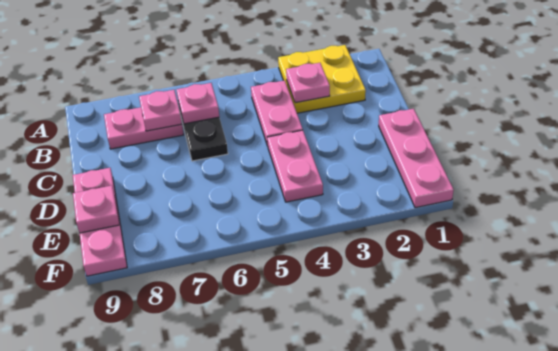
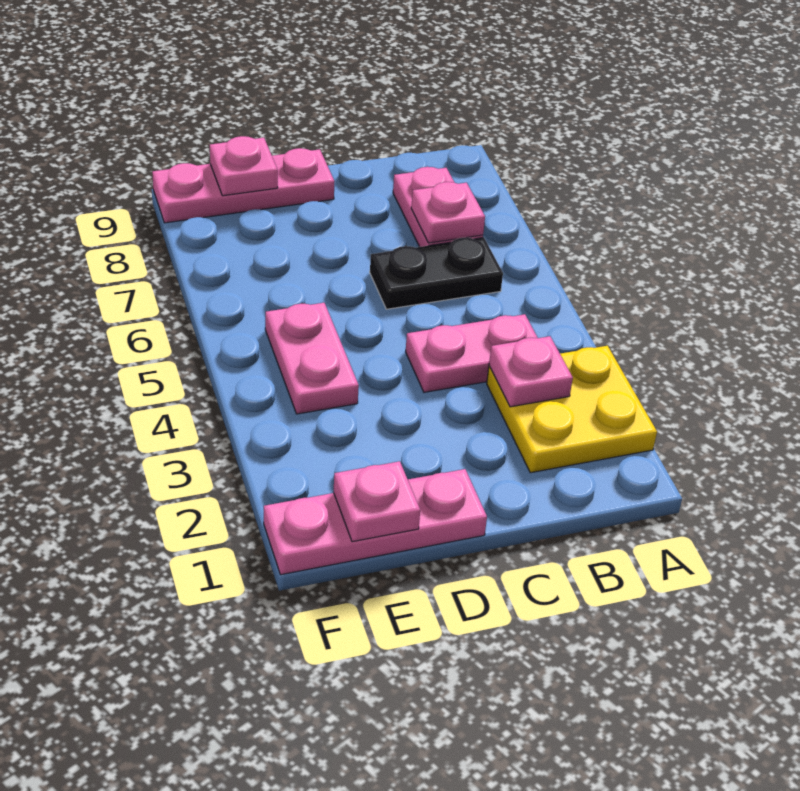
pink plate B6 level 2 -> pink plate E1 level 2
pink plate D4:E4 level 1 -> pink plate E4:E5 level 1

